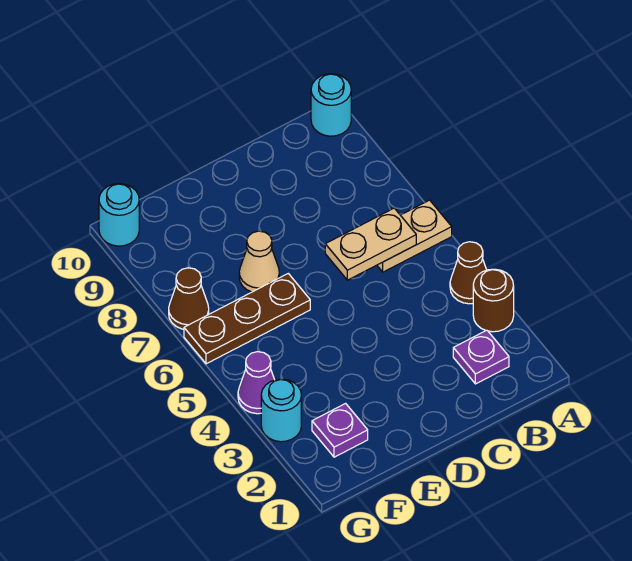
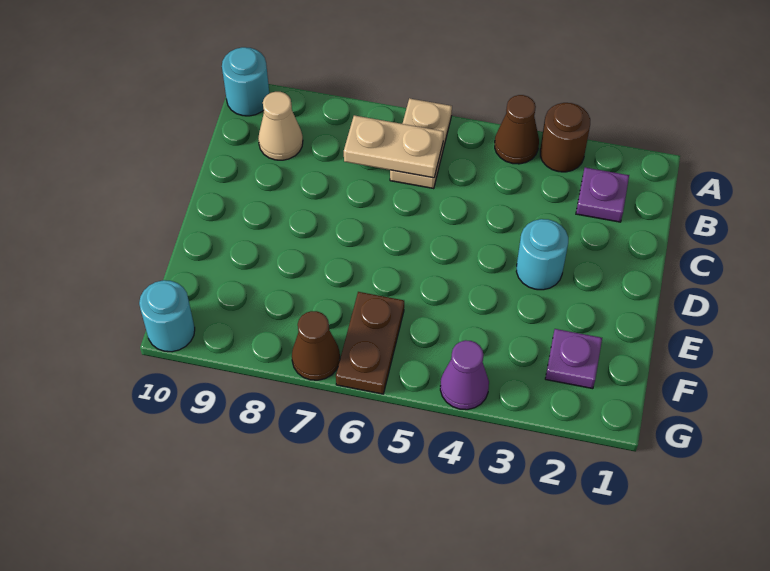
tan plate B6:C6 level 2 -> tan plate B6:B7 level 2
brown plate E6:G6 level 1 -> brown plate F6:G6 level 1
tan cone E7 level 1 -> tan cone B9 level 1
cyan round brick G3 level 1 -> cyan round brick D3 level 1

